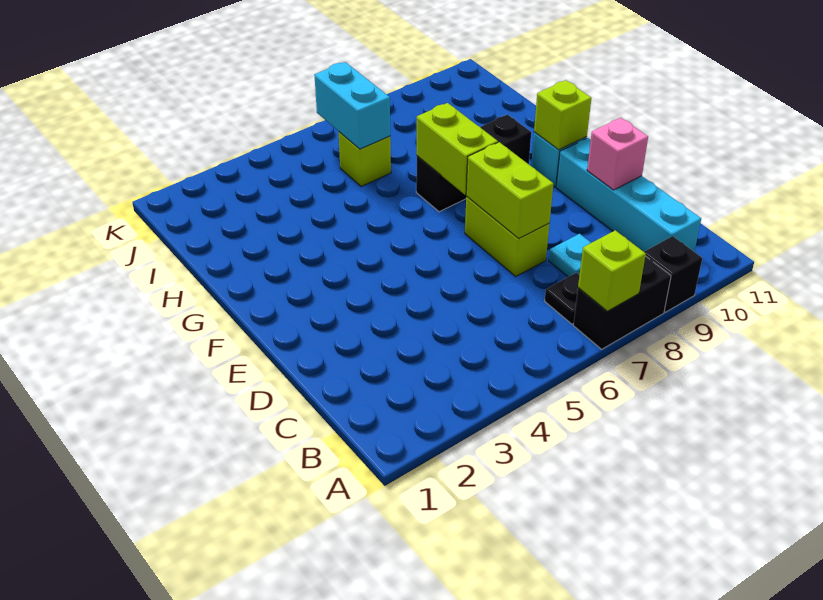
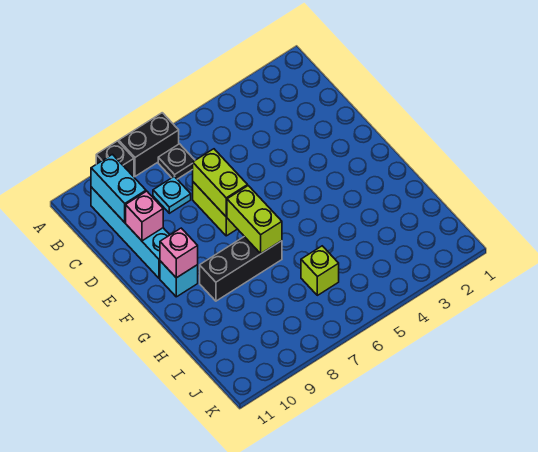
lime brick A7 level 2 -> none
lime brick F10 level 2 -> pink brick F10 level 2
cyan brick I6:J6 level 2 -> cyan brick B10:C10 level 2

